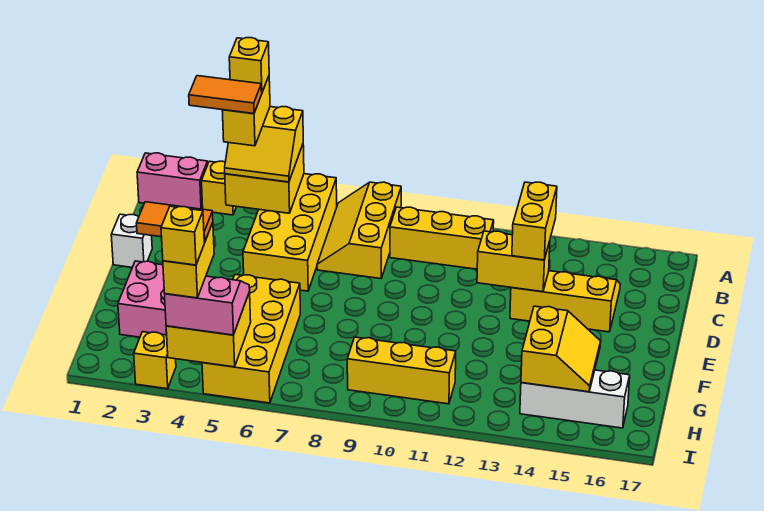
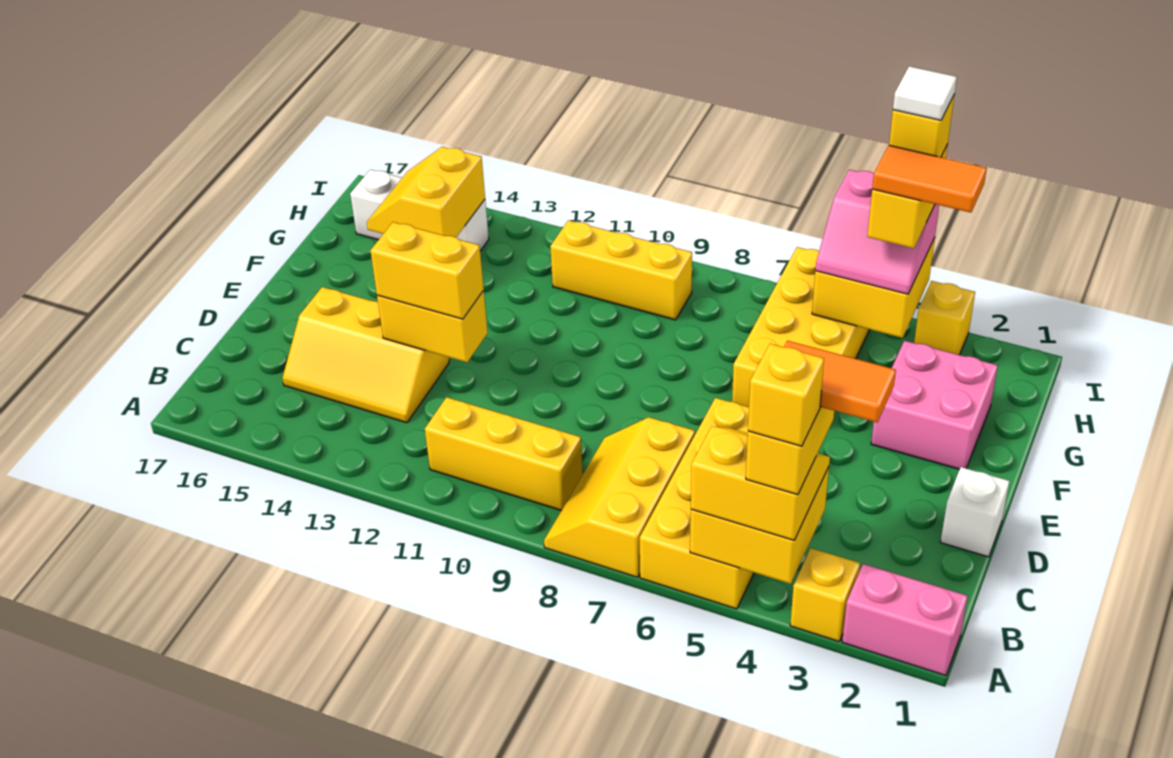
yellow slope A7:C8 level 1 top 8 -> yellow slope A7:C8 level 1 top 7
yellow brick C13:D13 level 3 -> yellow brick D12:D13 level 3
none -> white tile I4 level 6

